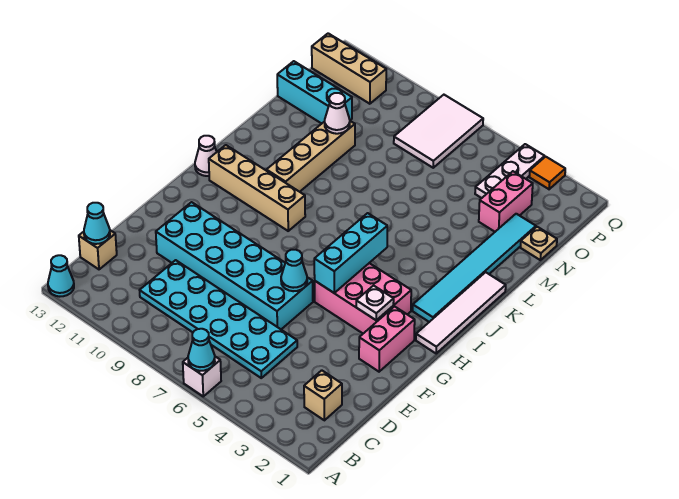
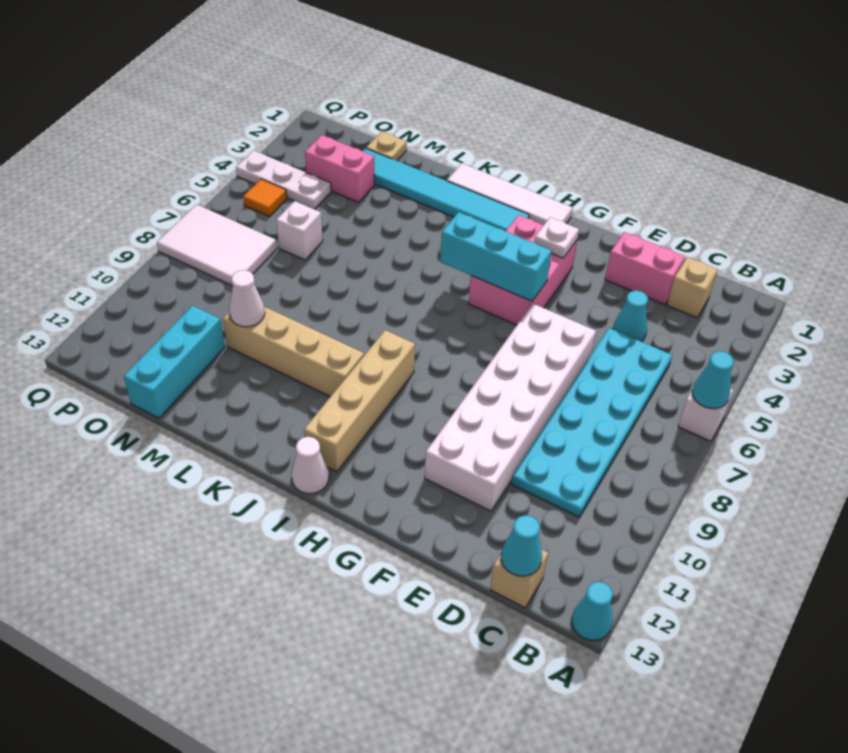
cyan brick E6:F11 level 1 -> white brick E6:F11 level 1
pink brick F2:G2 level 1 -> pink brick D2:E2 level 1
cyan cone F6 level 2 -> cyan cone D4 level 1
none -> white brick N6 level 1
tan brick P11:P13 level 1 -> none
orange tile Q3 level 1 -> orange tile P5 level 1

